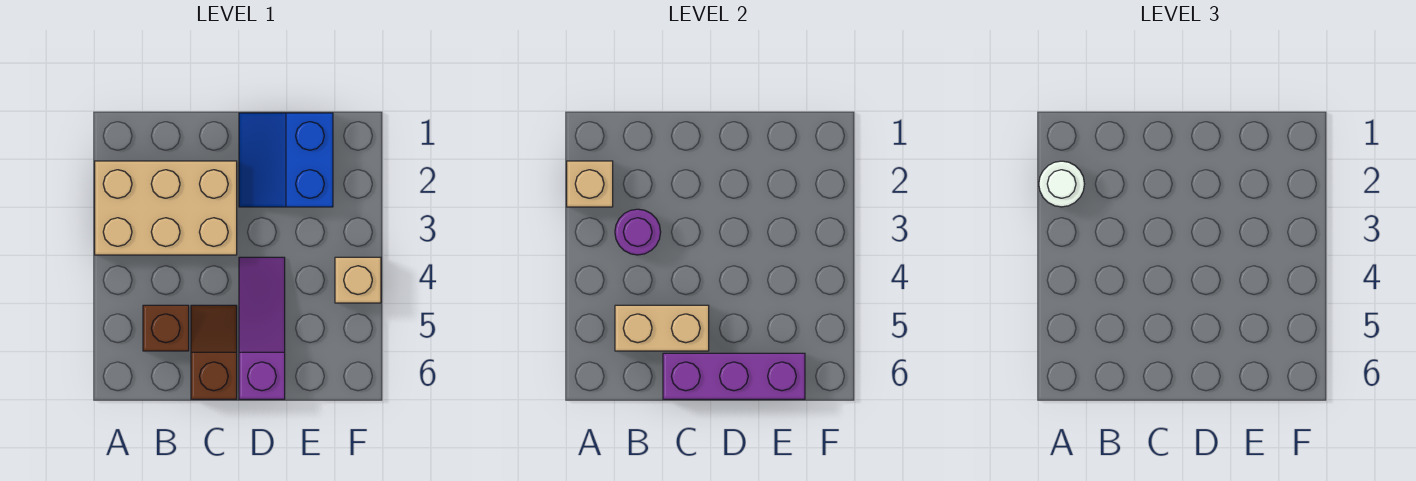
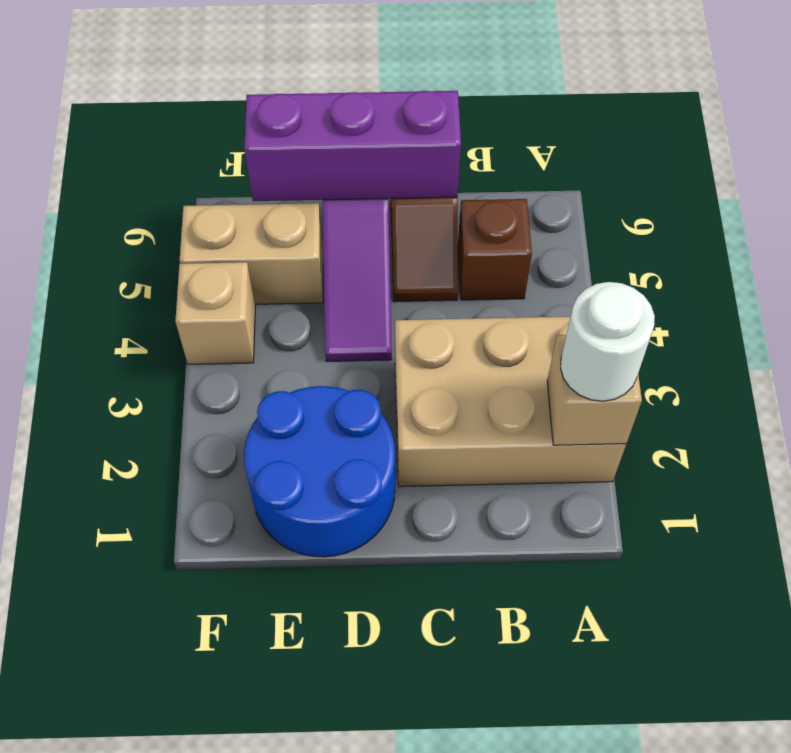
purple round brick B3 level 2 -> none
tan brick B5:C5 level 2 -> tan brick E5:F5 level 1
blue slope D1:E2 level 1 top E -> blue round brick D1:E2 level 1

